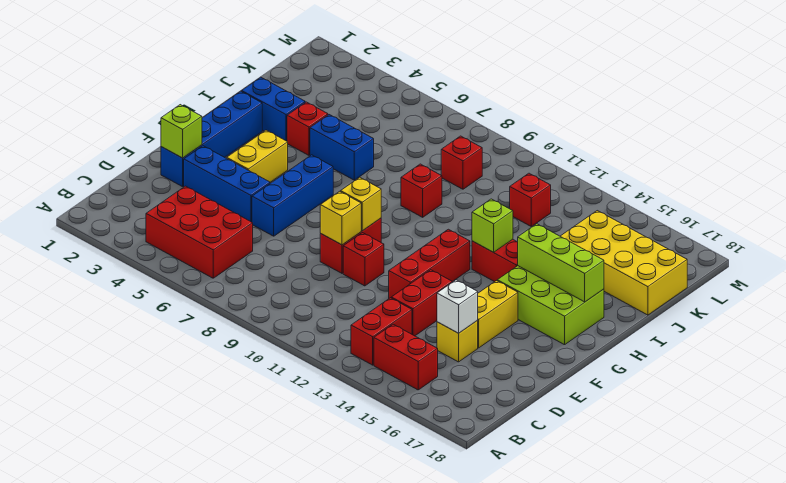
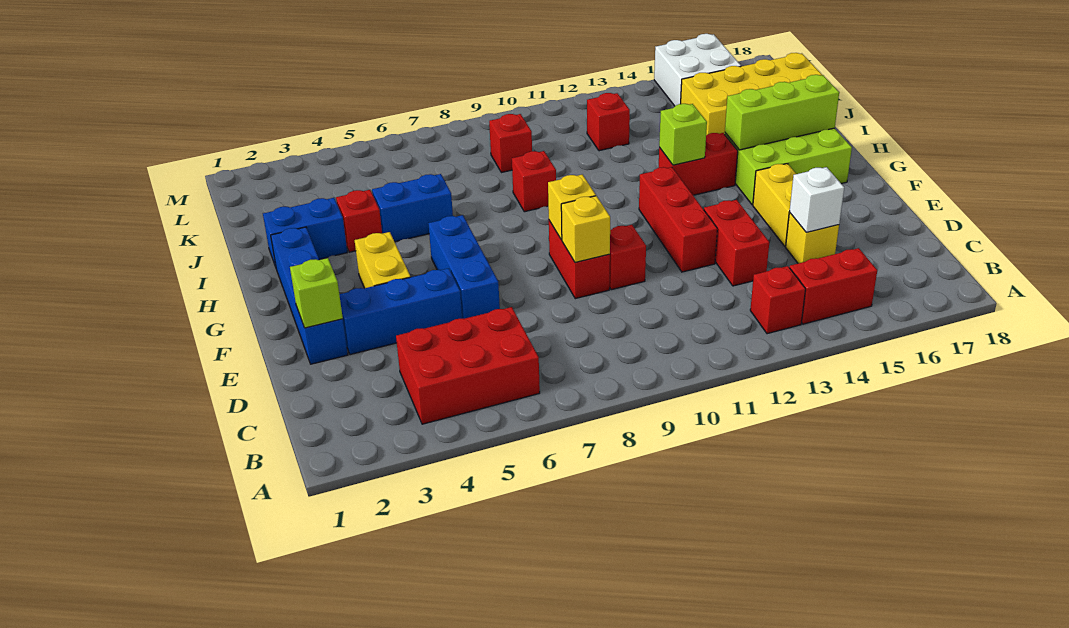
red brick B13:C13 level 1 -> red brick B13 level 1
none -> white brick L15:M16 level 1

